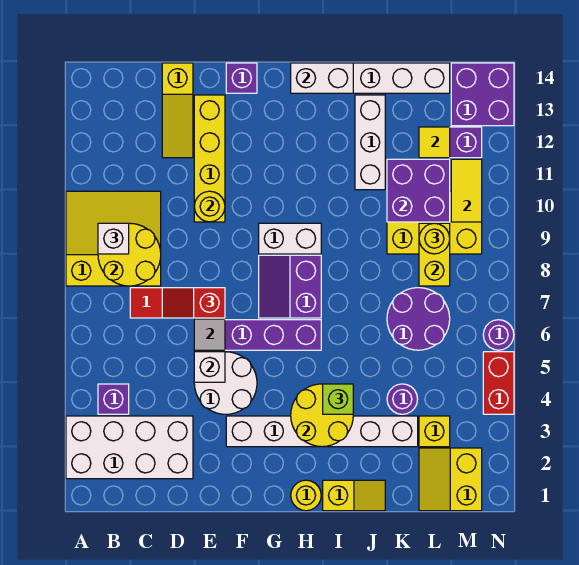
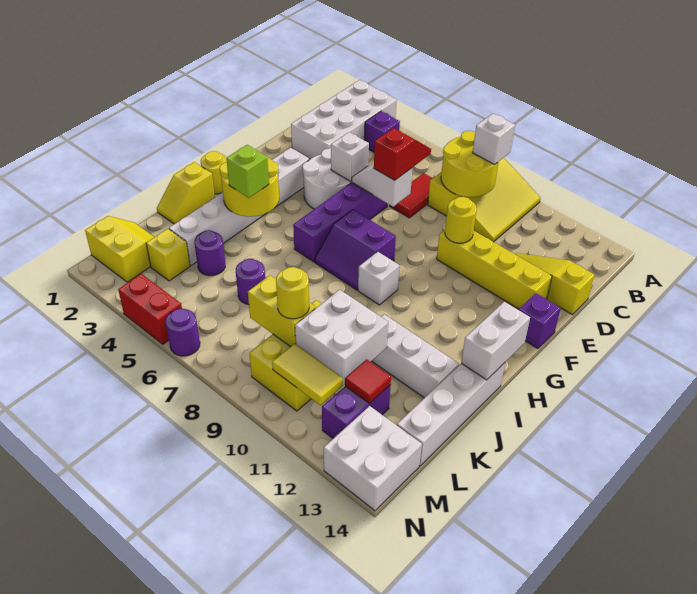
purple slope G7:H8 level 1 top H -> purple slope G7:H8 level 1 top G
white brick G9:H9 level 1 -> white brick H9 level 1
purple round brick K6:L7 level 1 -> purple round brick K6 level 1
purple brick K10:L11 level 2 -> white brick K10:L11 level 2
yellow tile L12 level 2 -> red tile L12 level 2
purple brick M13:N14 level 1 -> white brick M13:N14 level 1

